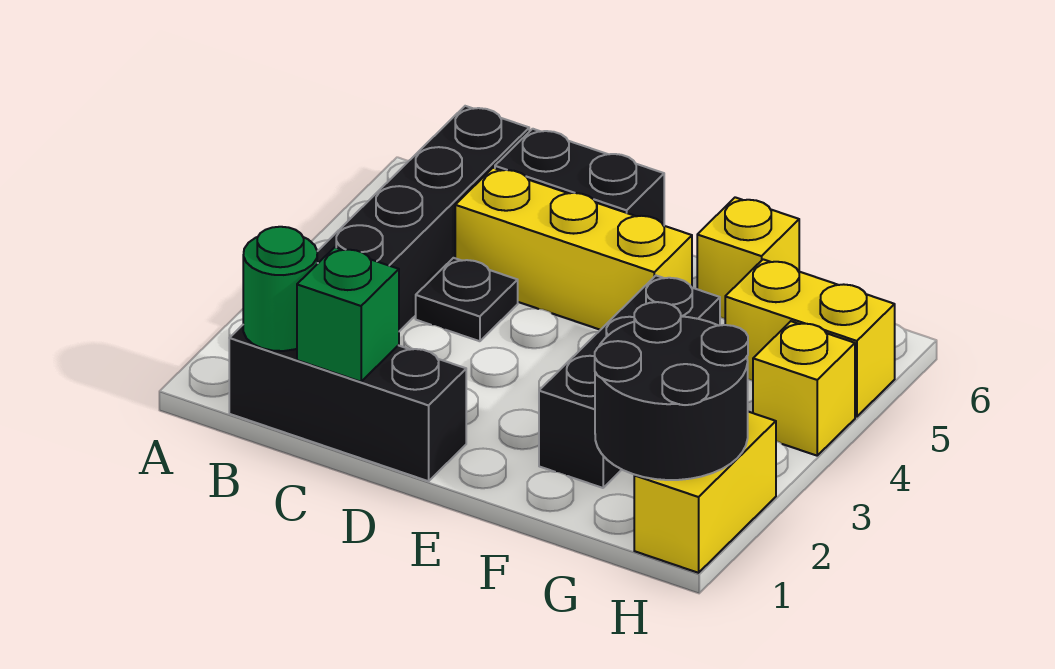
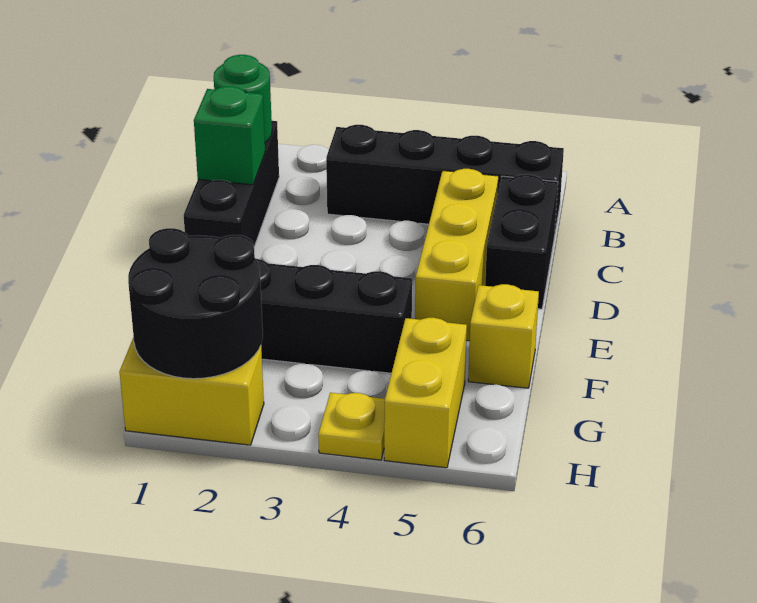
black plate C4 level 1 -> none
yellow brick H4 level 1 -> yellow plate H4 level 1

